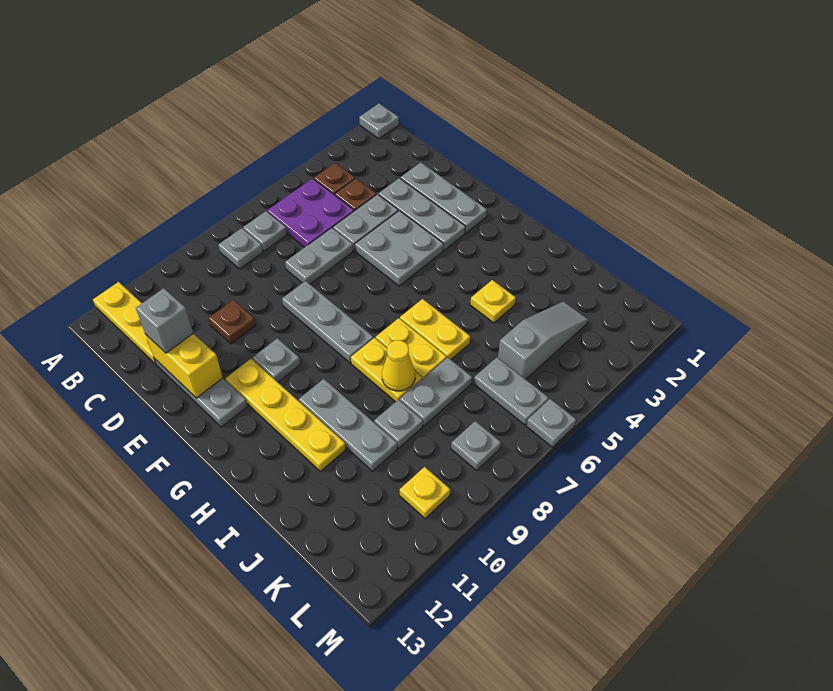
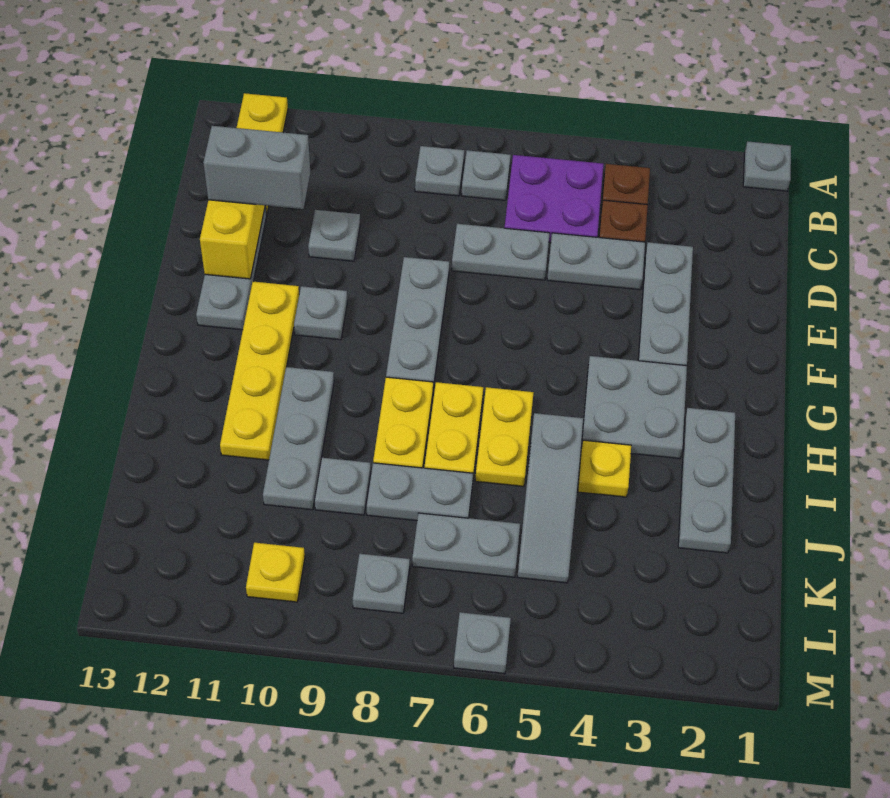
grey plate D2:F2 level 1 -> grey plate H2:J2 level 1
brown plate D10 level 1 -> grey plate D10 level 1
grey brick D12 level 3 -> grey brick D11:D12 level 3
grey plate E4:F5 level 1 -> grey plate G3:H4 level 1
yellow cone I8 level 2 -> none
grey slope K3:K5 level 1 top 5 -> grey slope I5:K5 level 1 top I
grey plate K6:L6 level 1 -> grey plate K6:K7 level 1

